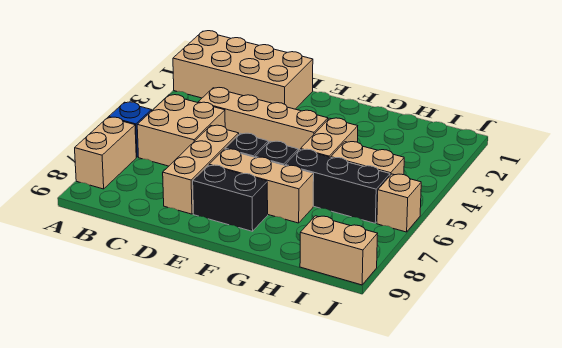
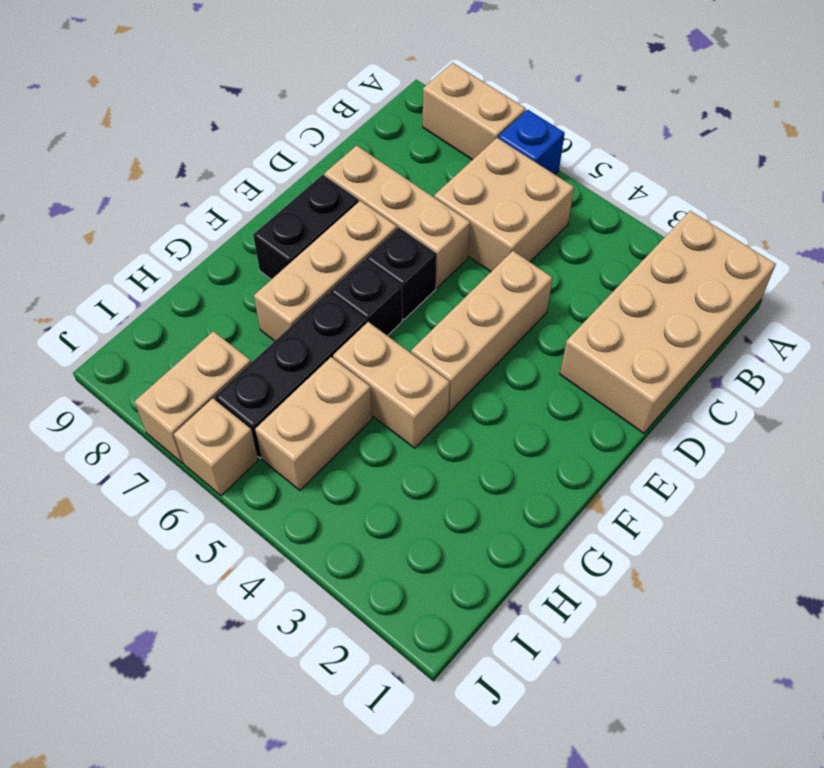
tan brick C4:F4 level 1 -> tan brick D4:F4 level 1
tan brick I9:J9 level 1 -> tan brick I7:J7 level 1

